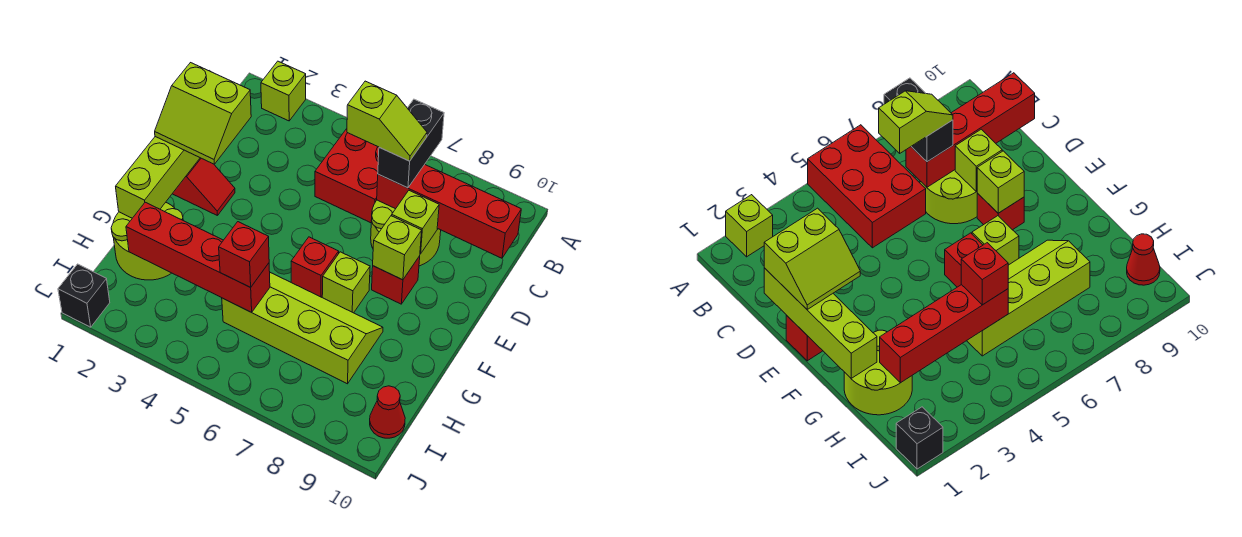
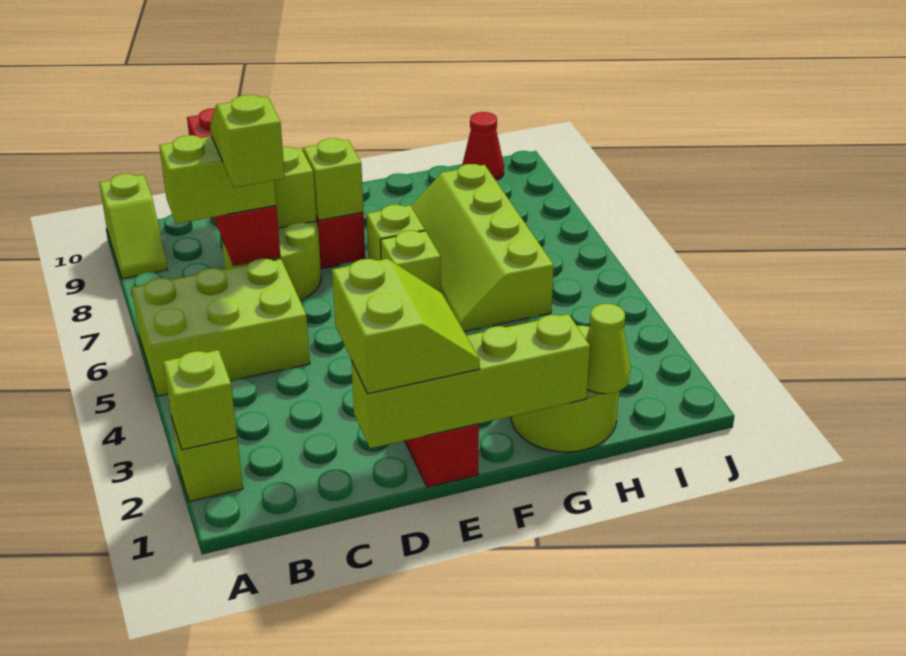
none -> lime brick A2 level 2
red brick A5:C6 level 1 -> lime brick A5:C6 level 1
none -> lime slope A9:A10 level 1 top 10
black brick B7:C7 level 3 -> lime brick B7:C7 level 3
red brick F6 level 1 -> lime brick F6 level 1
none -> lime cone H1 level 2
red brick H2:H5 level 2 -> none
red brick H5 level 3 -> none
black brick J1 level 1 -> none

